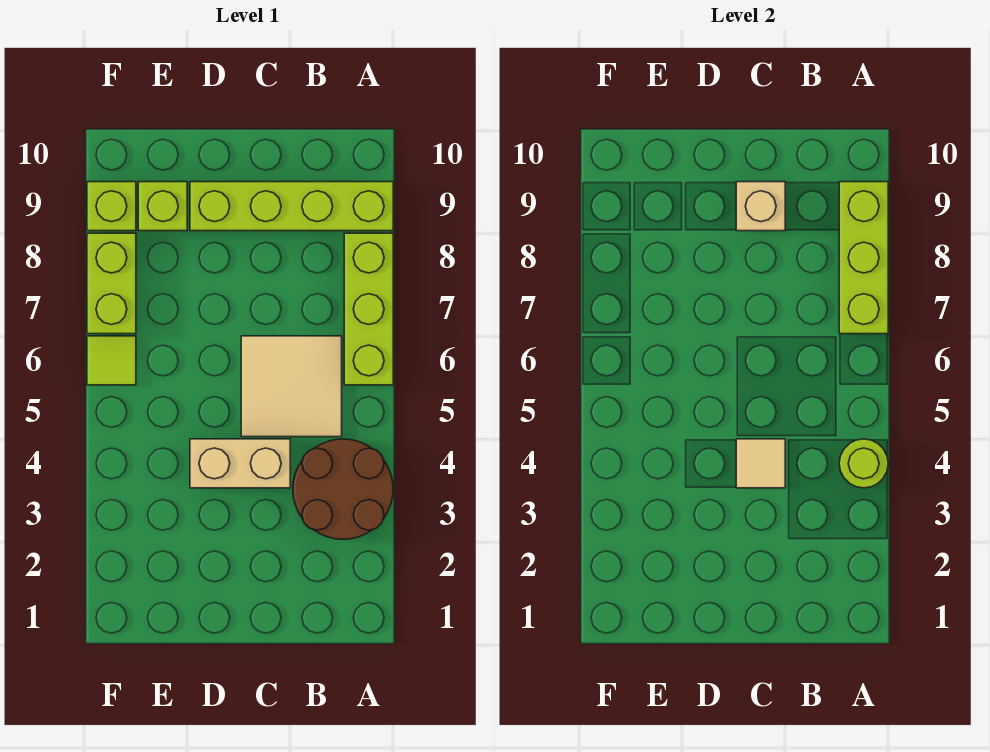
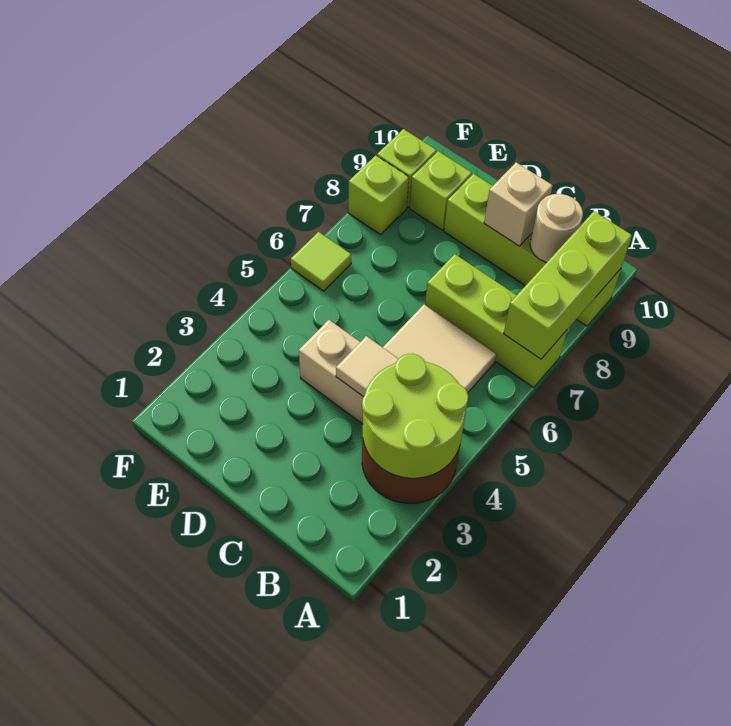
lime round brick A4 level 2 -> lime round brick A3:B4 level 2
lime brick A6:A8 level 1 -> lime brick A7:C7 level 1
none -> tan round brick B9 level 2
lime brick F7:F8 level 1 -> lime brick F8 level 1

